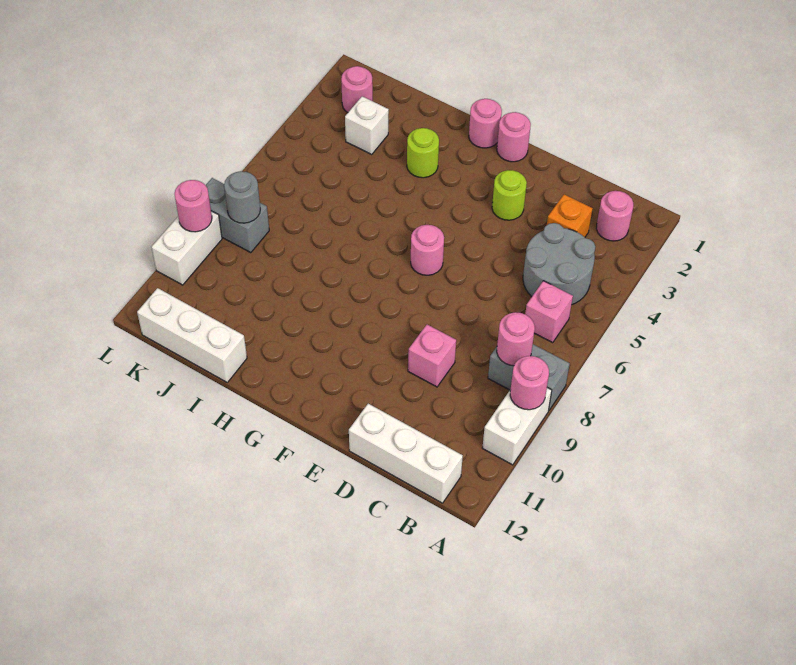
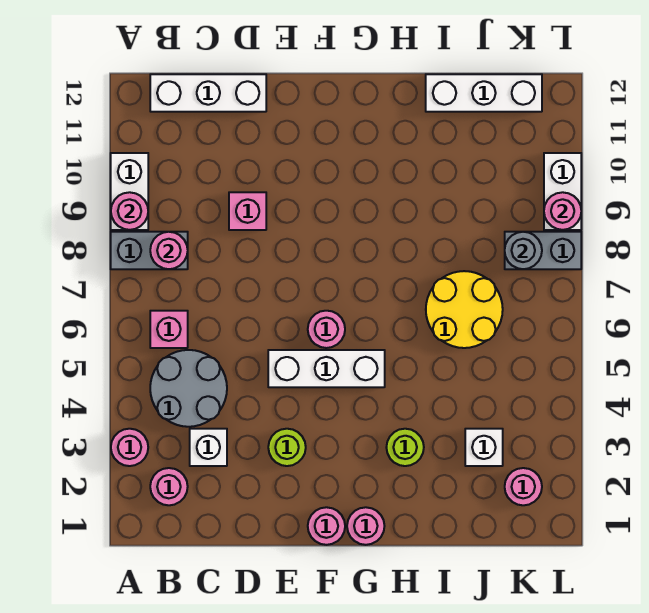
none -> pink round brick A3 level 1
orange brick C3 level 1 -> white brick C3 level 1
none -> white brick E5:G5 level 1
none -> yellow round brick I6:J7 level 1

